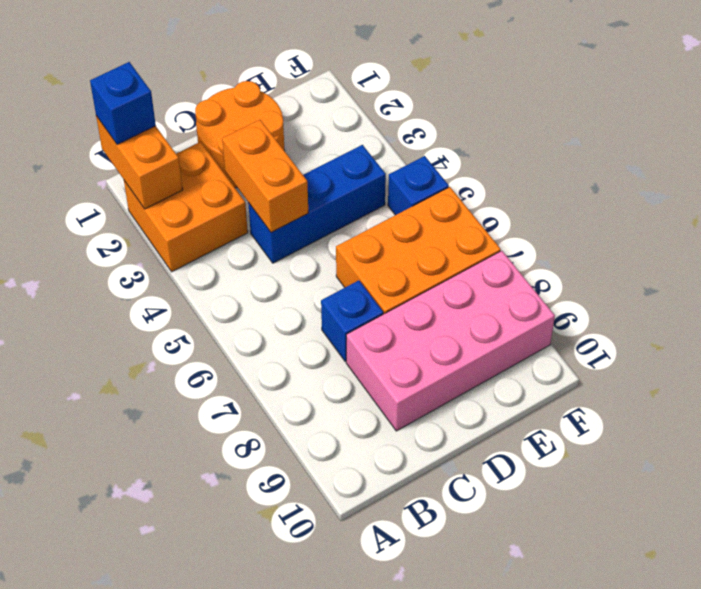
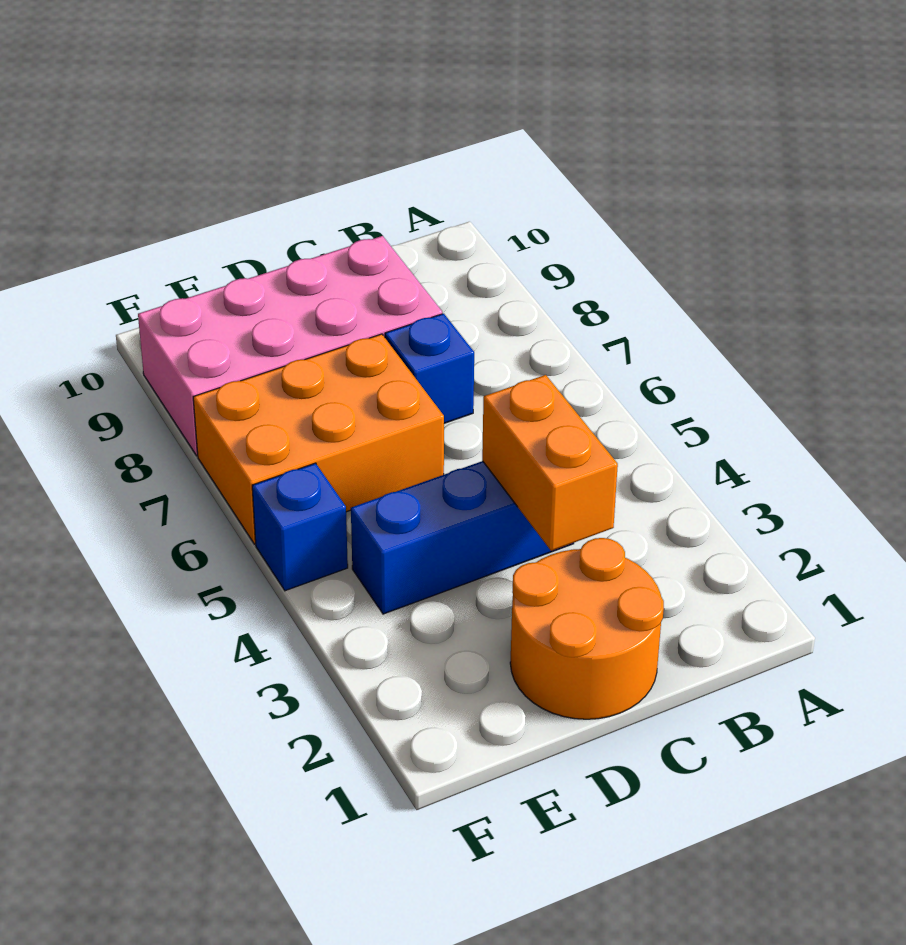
orange brick A1:A2 level 2 -> none
blue brick A1 level 3 -> none
orange brick A2:B3 level 1 -> none

